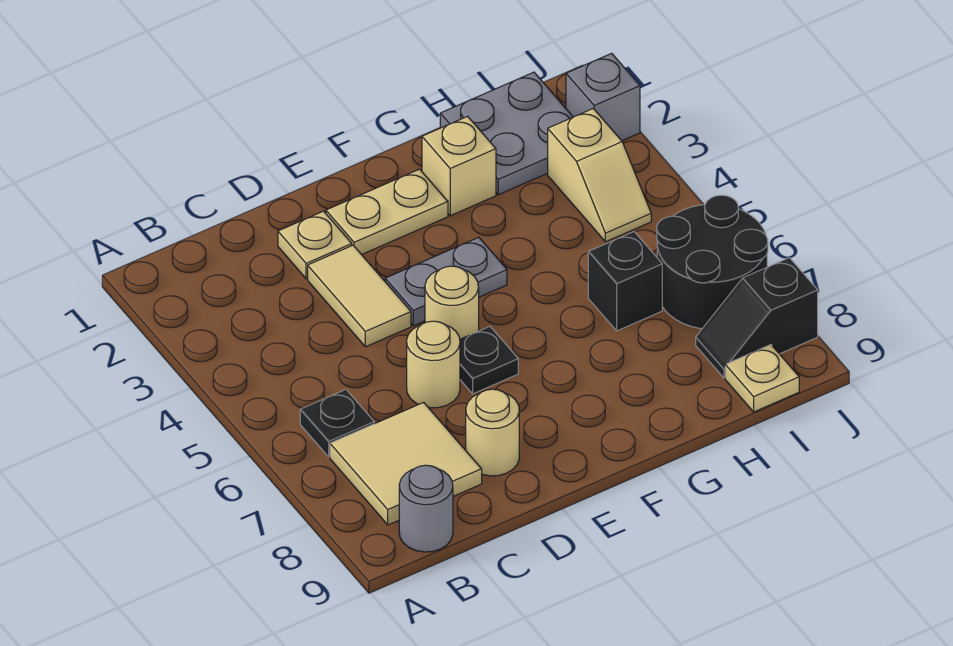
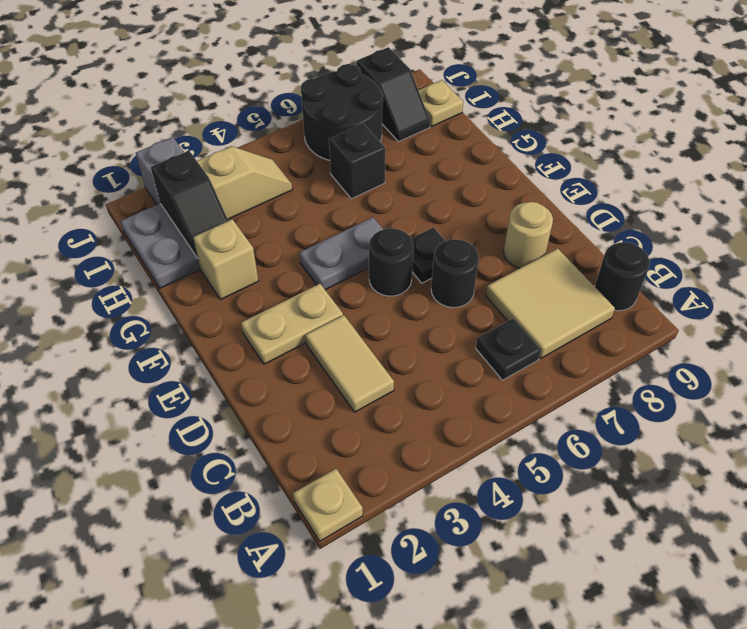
grey round brick B9 level 1 -> black round brick B9 level 1
tan plate D2 level 1 -> tan plate A1 level 1
tan tile D3:D4 level 1 -> tan tile C3:D3 level 1
tan round brick D6 level 1 -> black round brick D6 level 1
tan plate E2:F2 level 1 -> tan plate E2:E3 level 1
grey plate E4:F4 level 1 -> grey plate F4:F5 level 1
tan round brick E5 level 1 -> black round brick E5 level 1
none -> black slope H2:I2 level 2 top I

